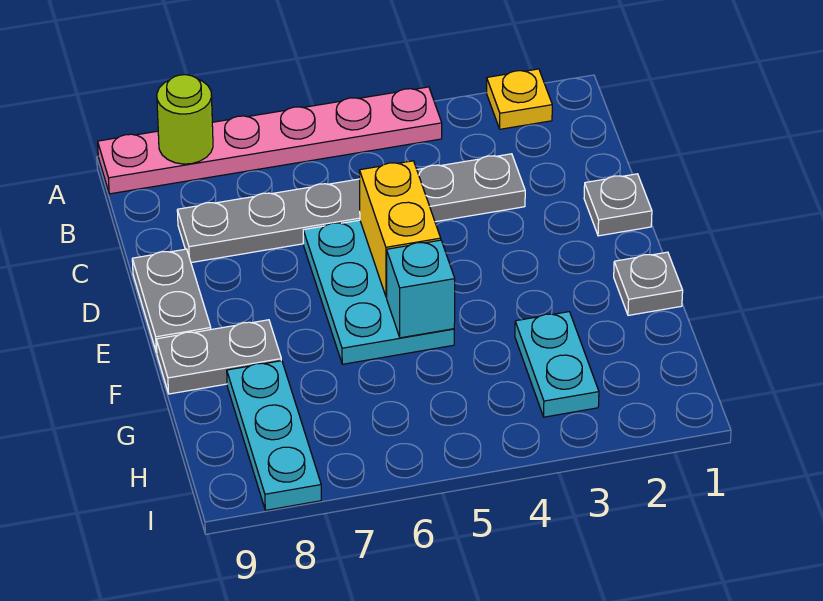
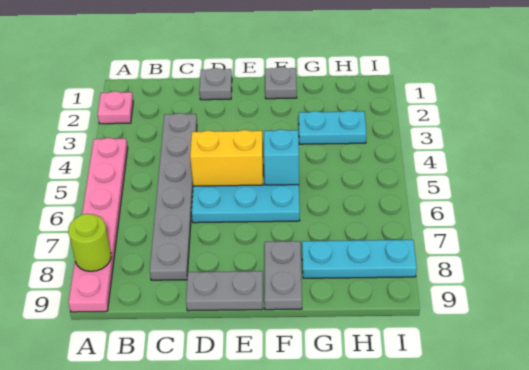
yellow plate A2 level 1 -> pink plate A2 level 1

